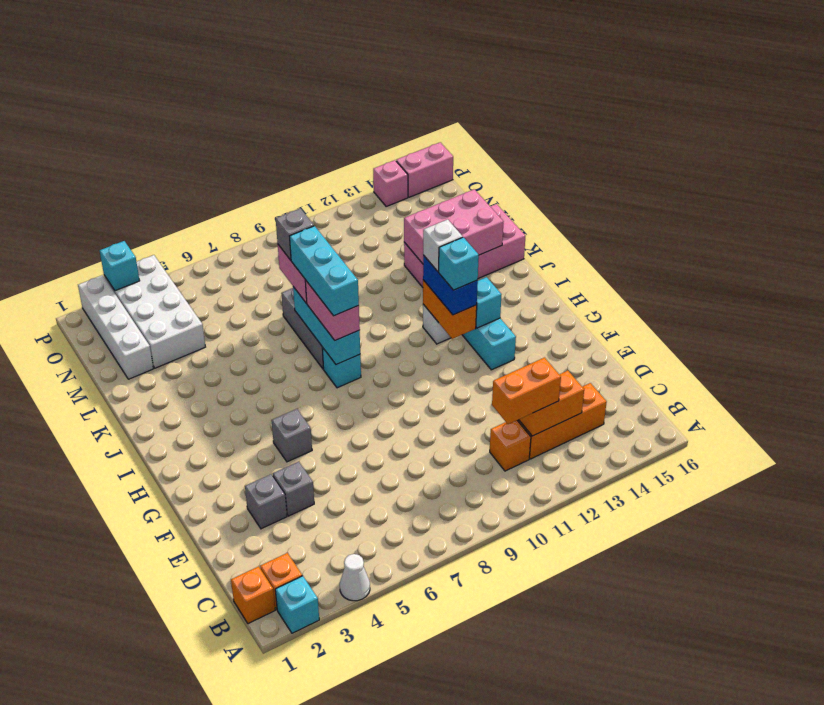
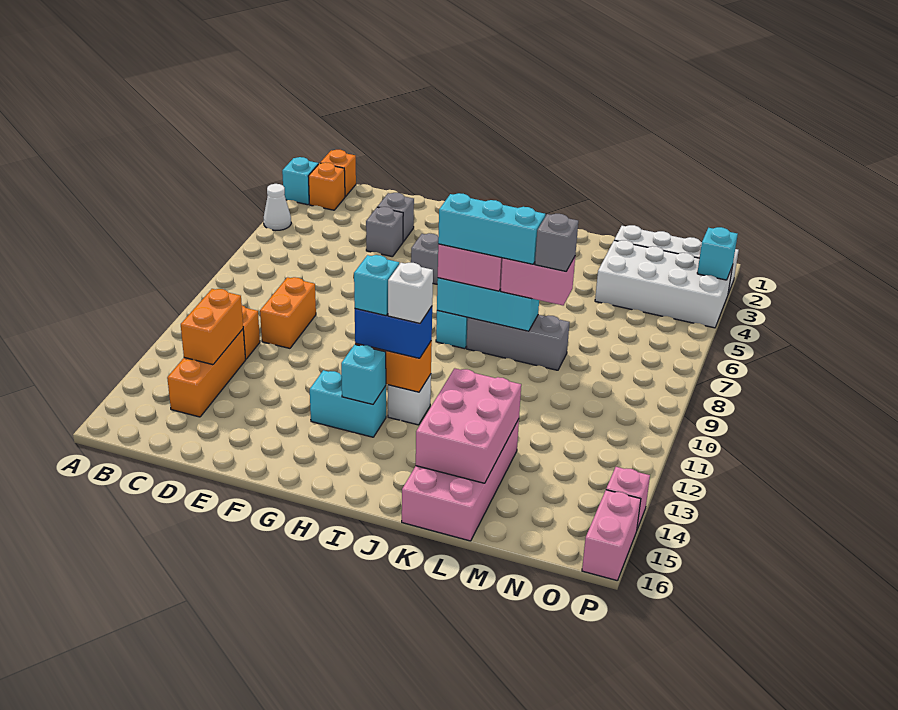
orange brick C11:C12 level 3 -> orange brick D9:D10 level 1

